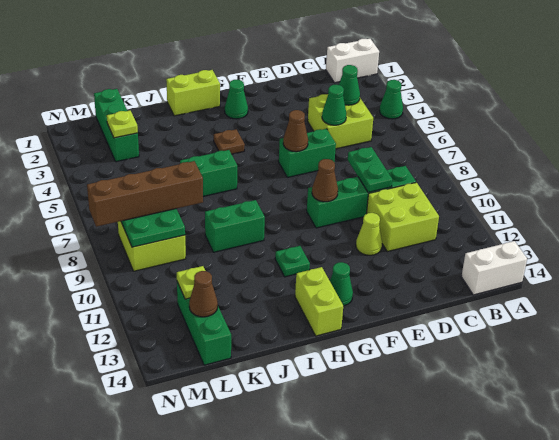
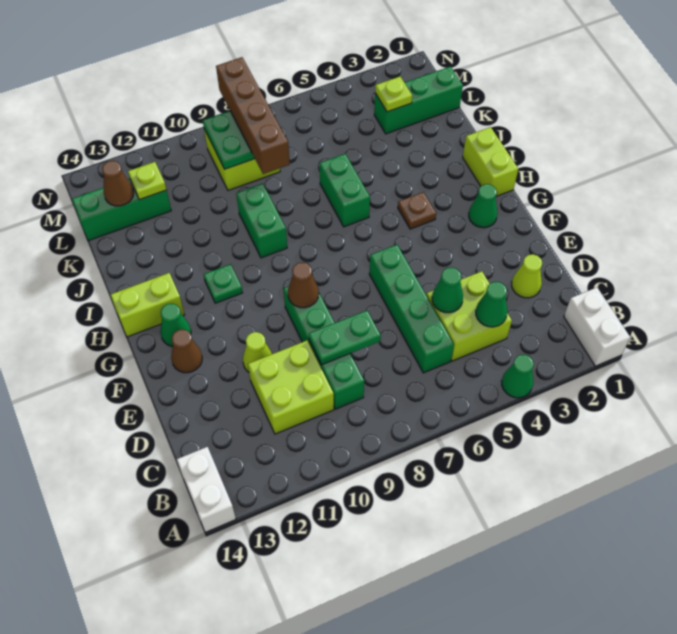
none -> lime cone D2 level 1
green brick E6:F6 level 1 -> green brick C6:F6 level 1
brown cone F6 level 2 -> brown cone F13 level 1

